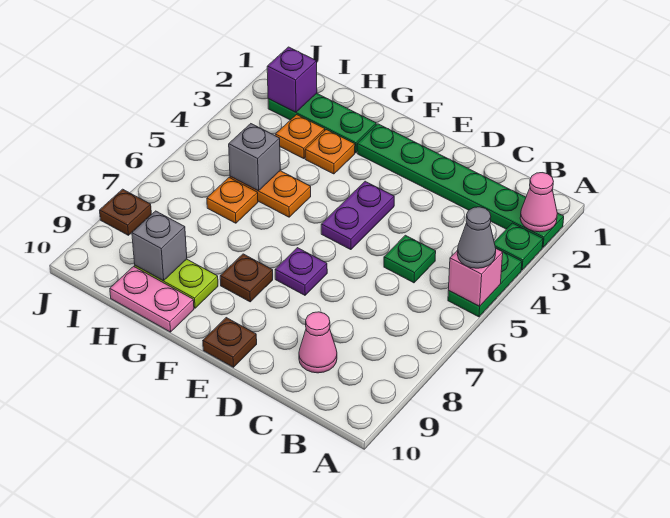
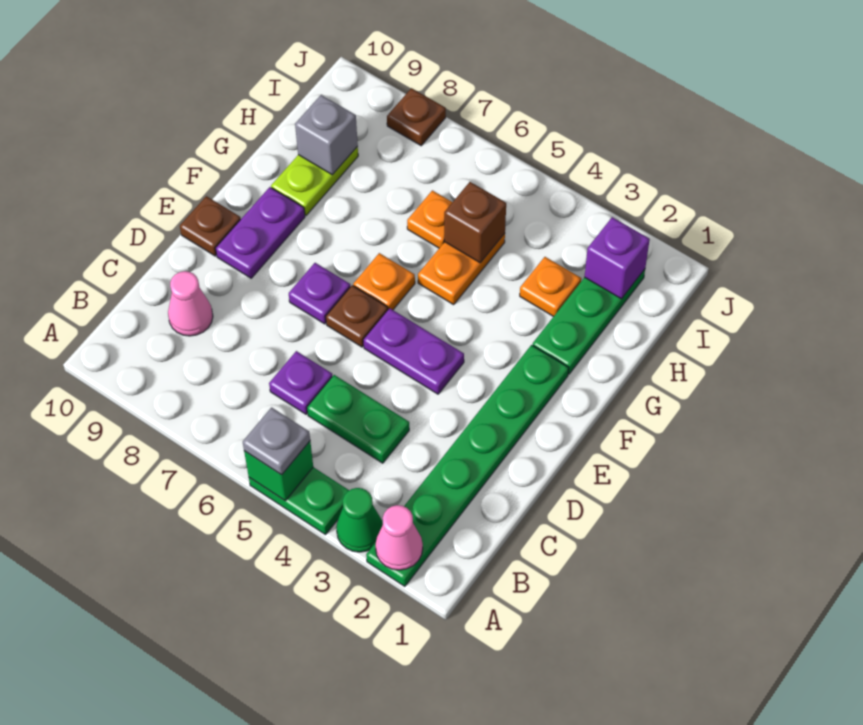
green plate A3 level 1 -> green cone A3 level 1
pink brick A5 level 2 -> green brick A5 level 2
grey cone A5 level 3 -> grey plate A5 level 3
green plate C5 level 1 -> green plate C4:C5 level 1
none -> purple plate C6 level 1
none -> purple plate E9:F9 level 1
brown plate F8 level 1 -> brown plate E6 level 1
orange plate G3 level 1 -> orange plate F6 level 1
pink plate G10:H10 level 1 -> none
grey brick H5 level 2 -> brown brick H5 level 2

